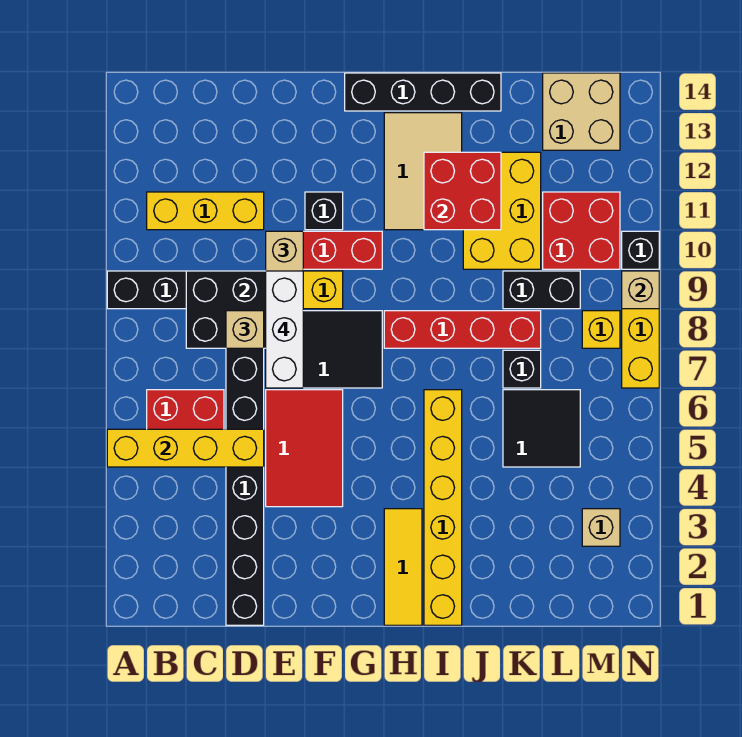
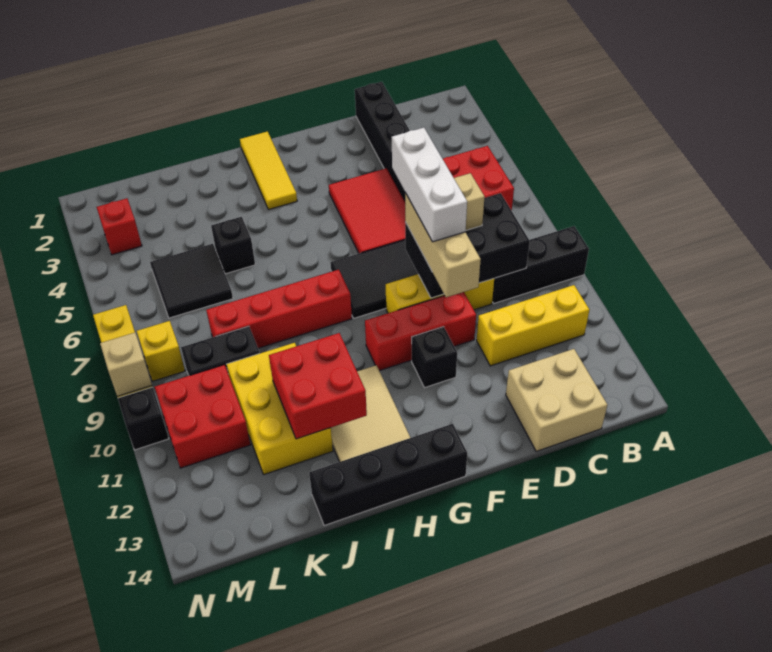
yellow brick A5:D5 level 2 -> none
yellow brick I1:I6 level 1 -> none
black brick K7 level 1 -> black brick J5 level 1
tan brick L13:M14 level 1 -> tan brick C13:D14 level 1
tan brick M3 level 1 -> red brick M3 level 1

